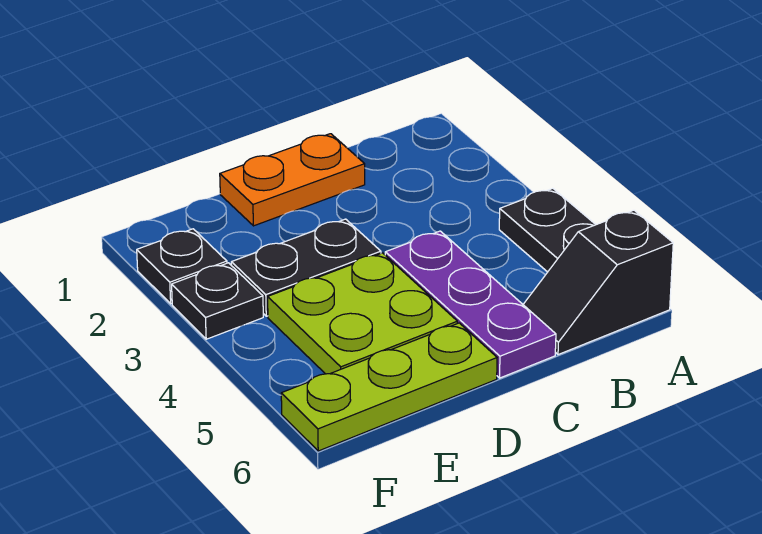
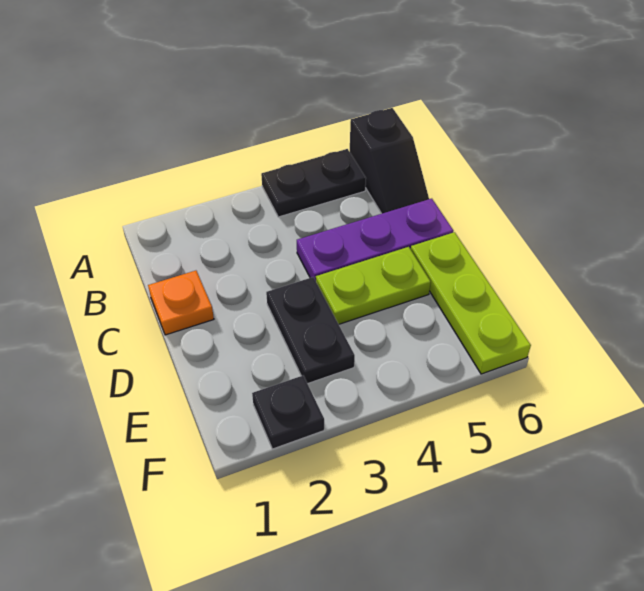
orange plate C1:D1 level 1 -> orange plate C1 level 1
lime plate D4:E5 level 1 -> lime plate D4:D5 level 1
black plate F3 level 1 -> none

